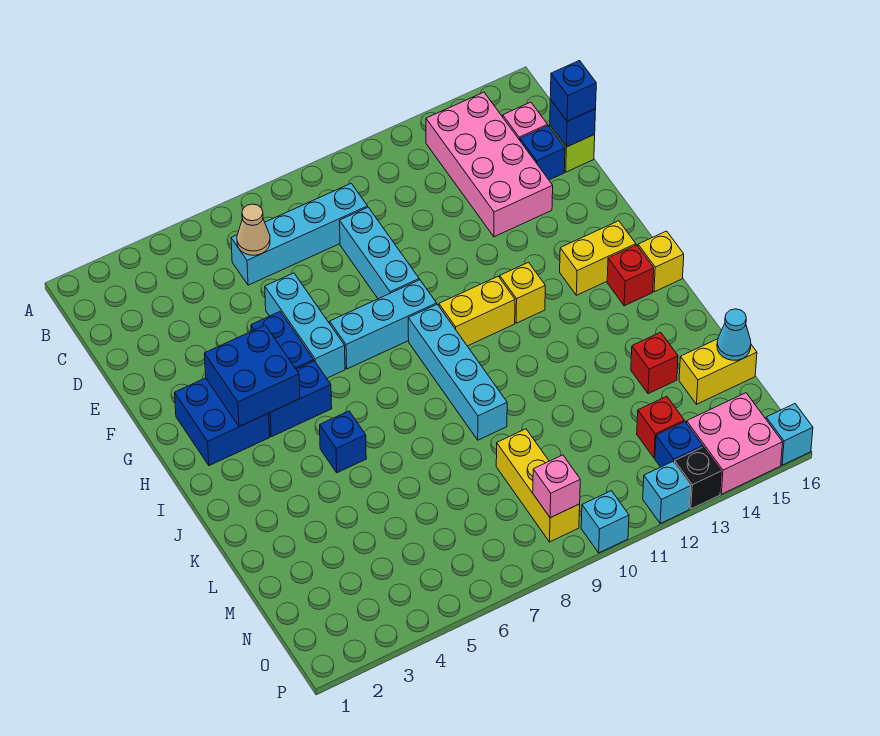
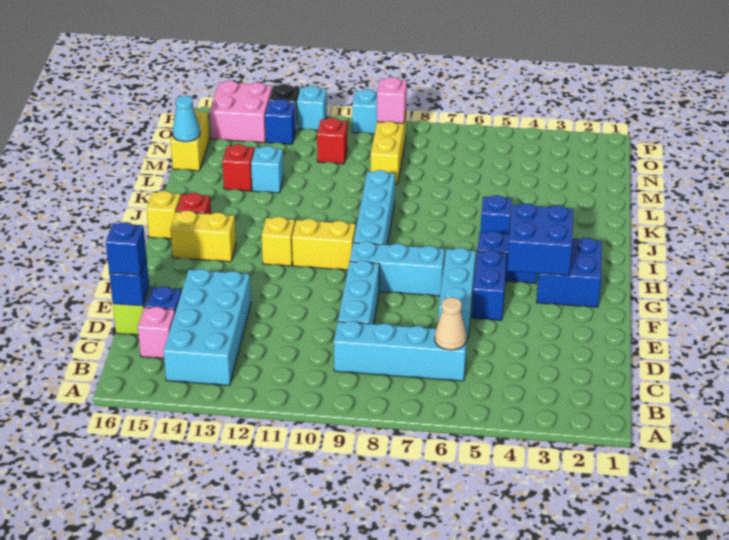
pink brick B13:E14 level 1 -> cyan brick B13:E14 level 1
yellow brick M15:M16 level 1 -> yellow brick M16:N16 level 1
red brick N13 level 1 -> red brick N11 level 1
cyan brick P16 level 1 -> cyan brick L13 level 1

